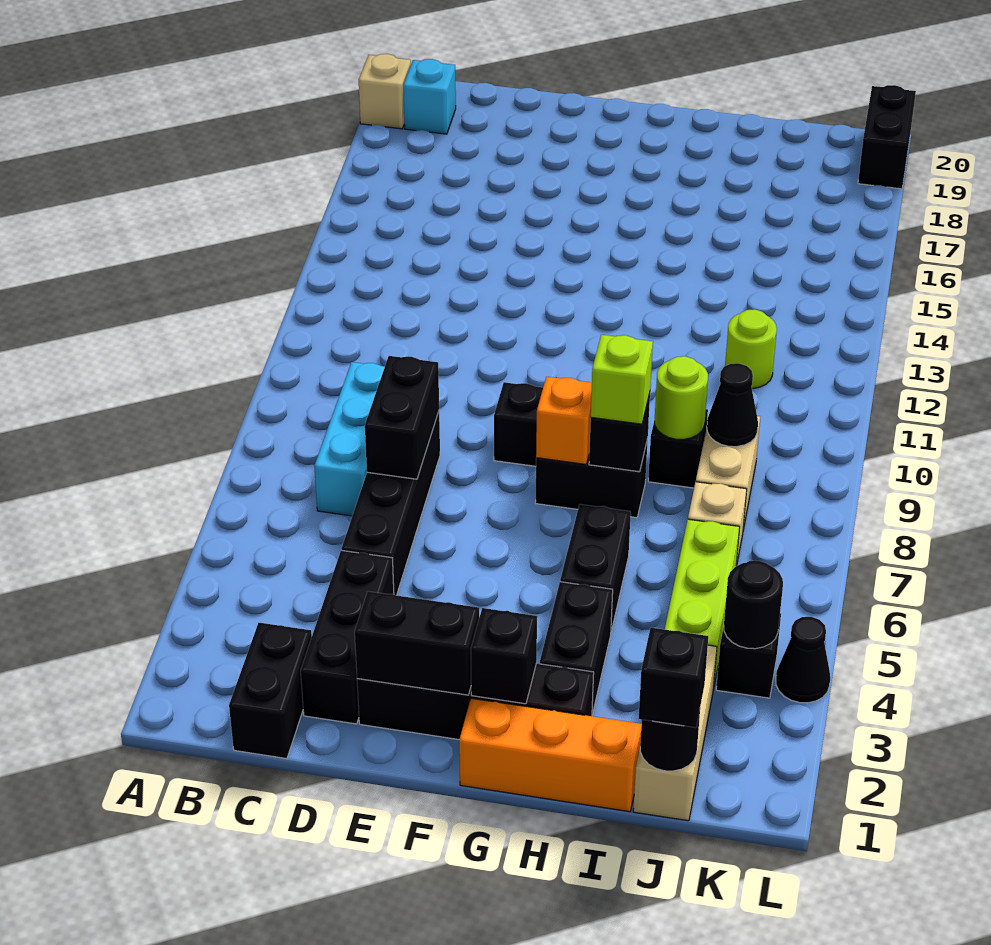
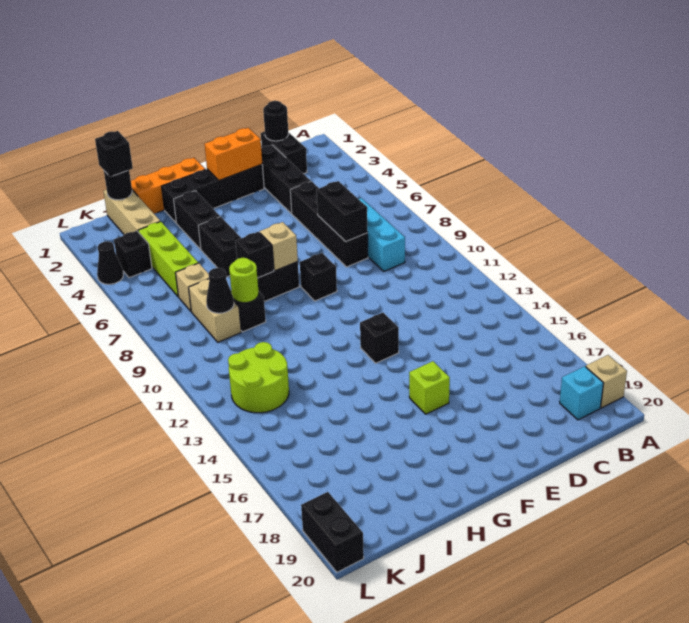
black brick E2:F2 level 2 -> orange brick E2:F2 level 2
black brick G2 level 2 -> black brick F13 level 1
orange brick G8 level 2 -> tan brick G8 level 2
lime brick H8 level 3 -> lime brick F16 level 1
lime round brick J12 level 1 -> lime round brick J12:K13 level 1
black round brick K4 level 2 -> black round brick C1 level 2

